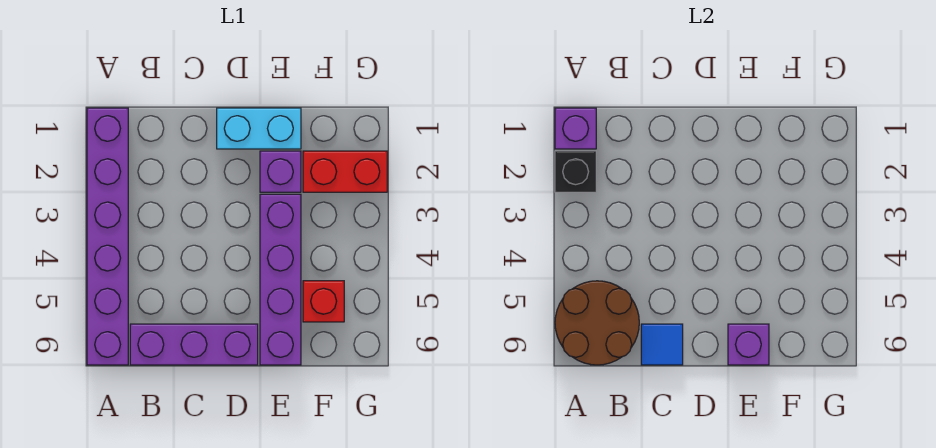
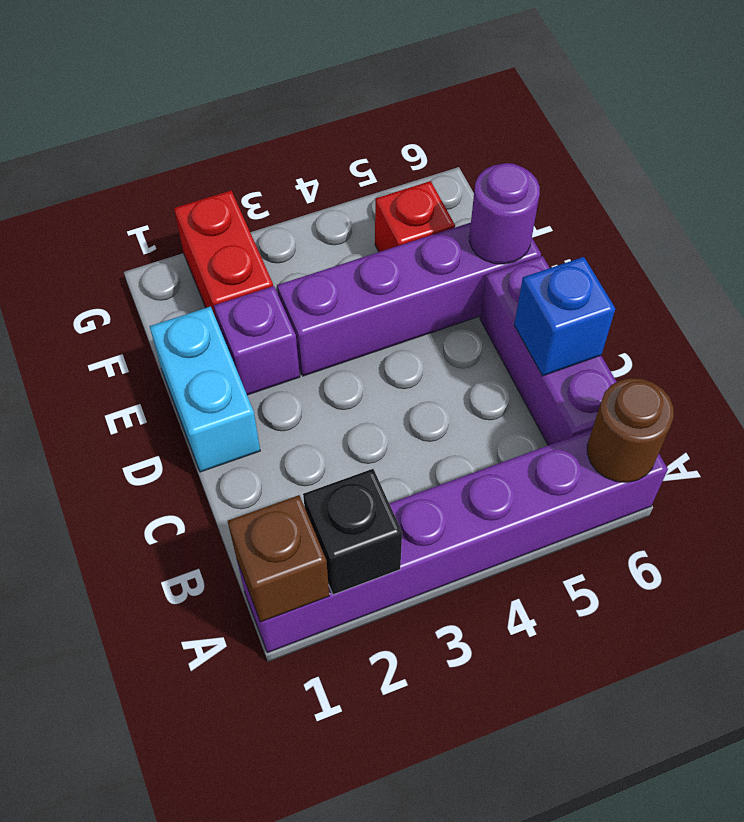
purple brick A1 level 2 -> brown brick A1 level 2
brown round brick A5:B6 level 2 -> brown round brick A6 level 2
blue tile C6 level 2 -> blue brick C6 level 2
purple brick E6 level 2 -> purple round brick E6 level 2

